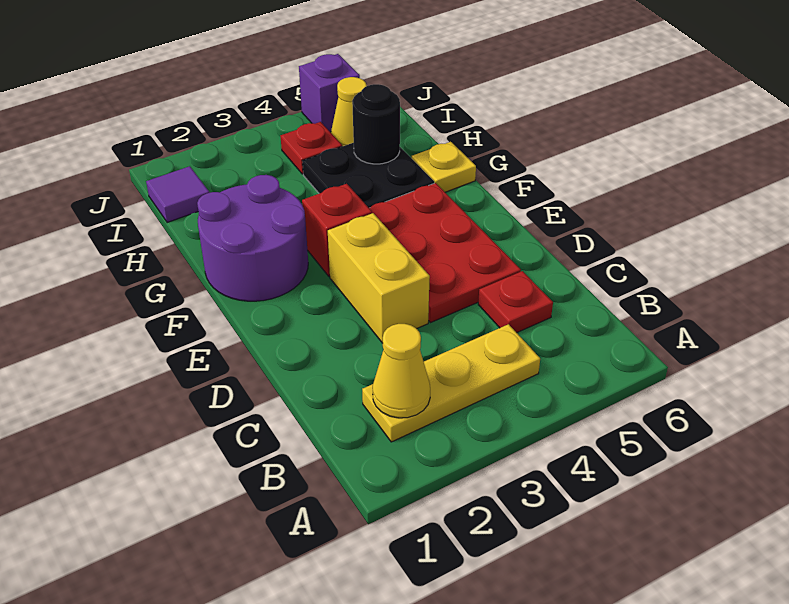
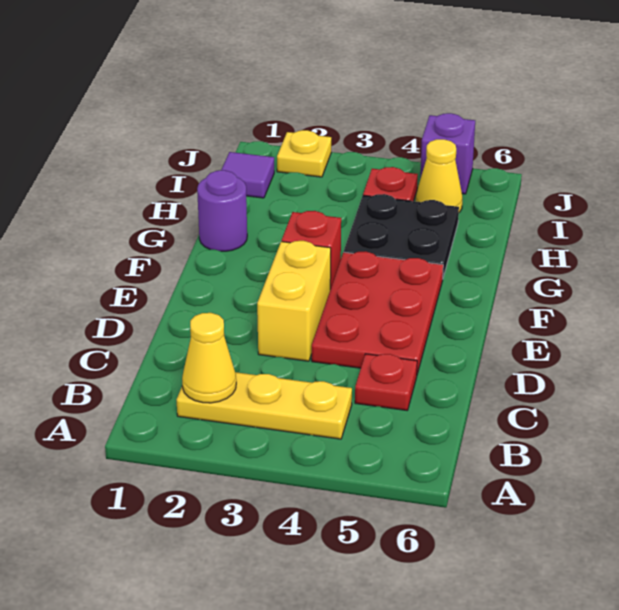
purple round brick F1:G2 level 1 -> purple round brick G1 level 1
yellow plate G6 level 1 -> yellow plate J2 level 1
black round brick H5 level 2 -> none

